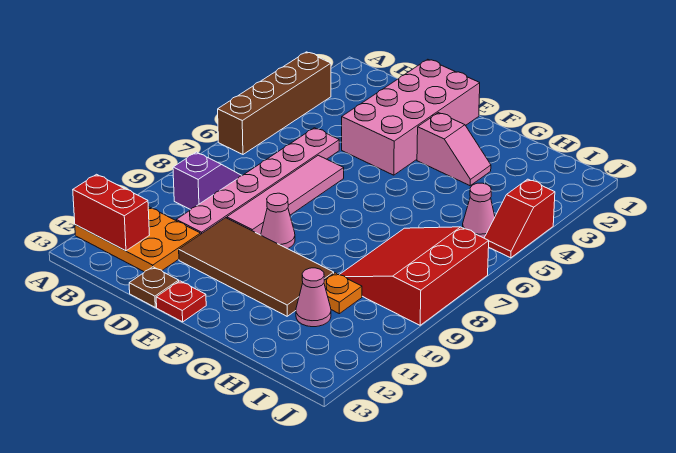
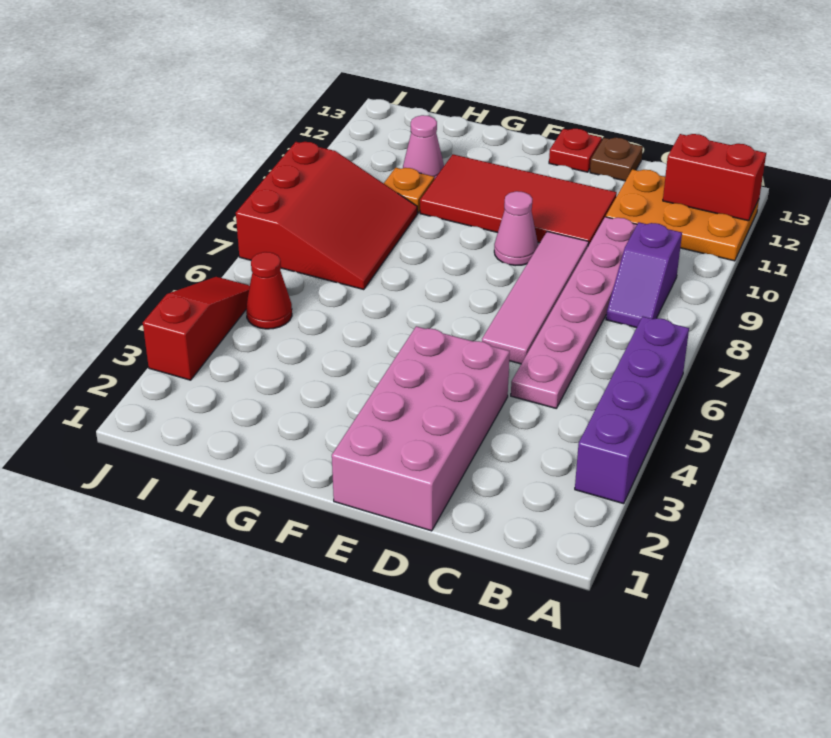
brown brick A3:A6 level 1 -> purple brick A3:A6 level 1
brown tile D10:G11 level 1 -> red tile D10:G11 level 1
pink slope F3:G3 level 1 top F -> none
pink cone I5 level 1 -> red cone I5 level 1
red slope J4:J5 level 1 top 4 -> red slope J3:J5 level 1 top 3

